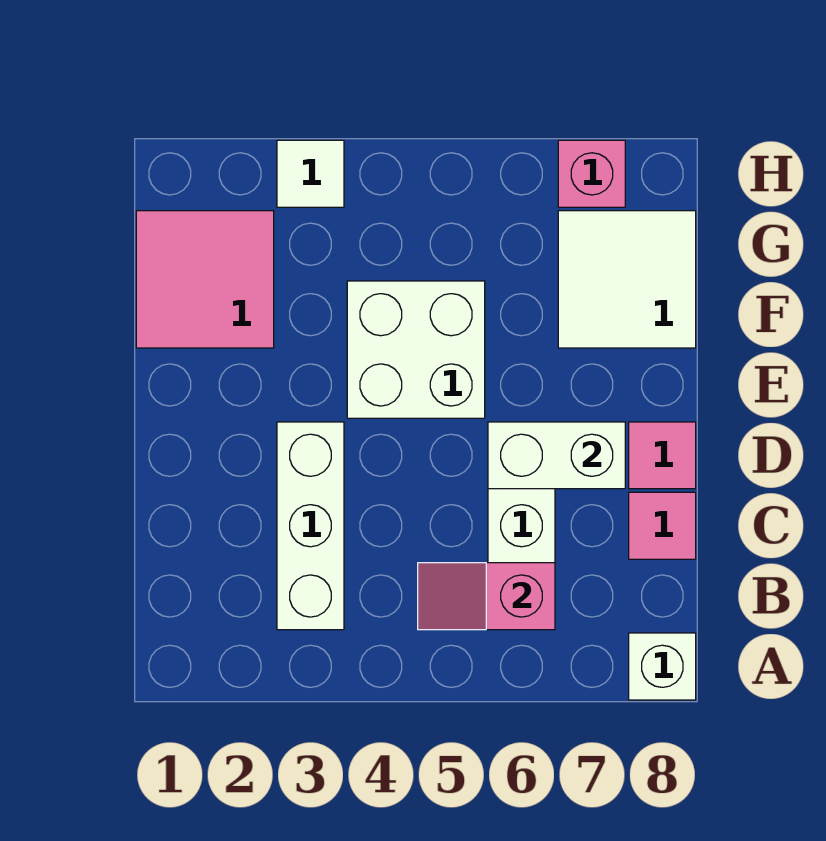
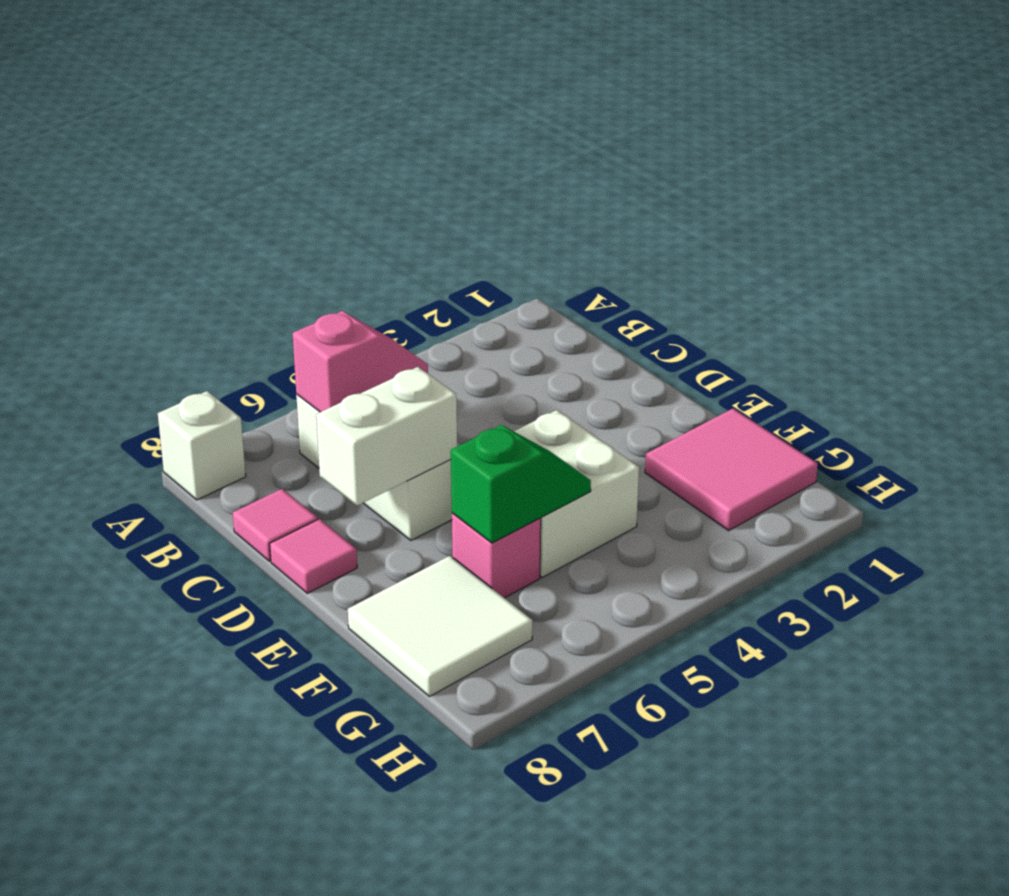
white brick B3:D3 level 1 -> none
none -> green slope F5:F6 level 2 top 6
white tile H3 level 1 -> none
pink brick H7 level 1 -> pink brick F6 level 1

